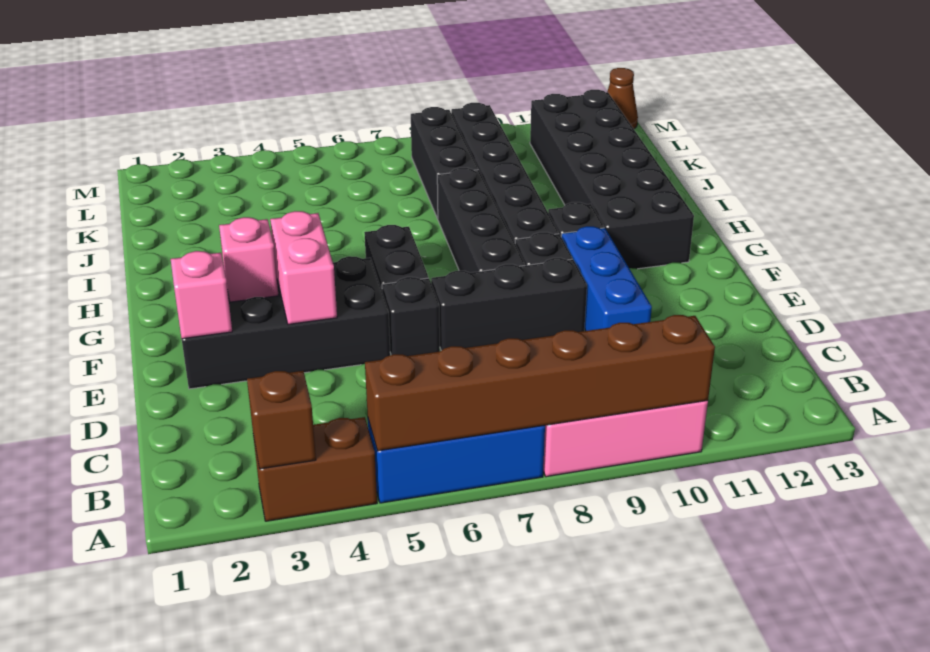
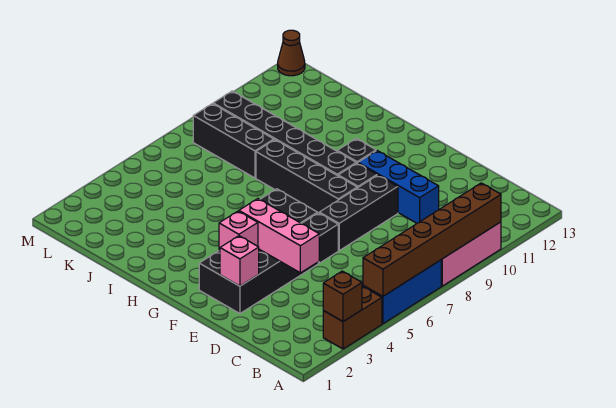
pink brick E4:F4 level 2 -> pink brick D4:F4 level 2
black brick G11:L12 level 1 -> none

